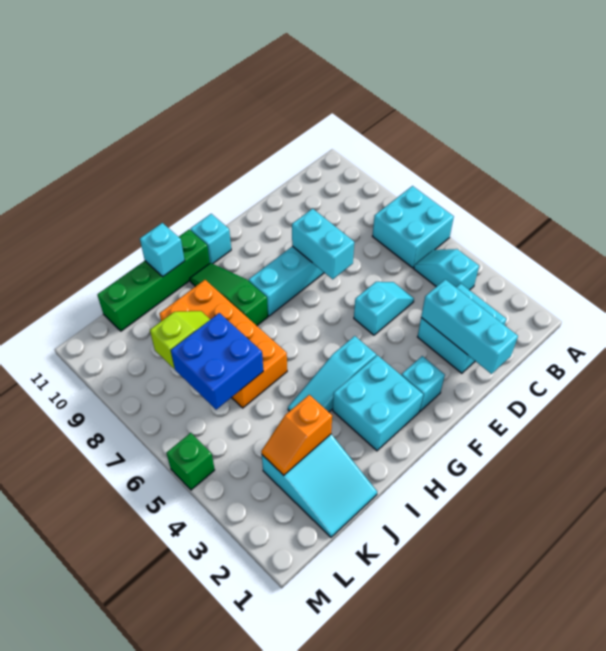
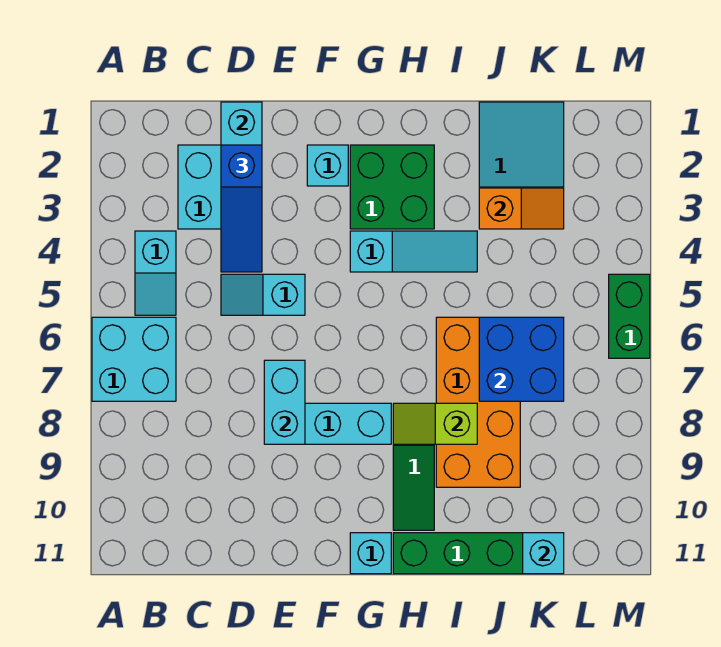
none -> blue slope D2:D4 level 3 top 2
cyan brick G2:H3 level 1 -> green brick G2:H3 level 1
cyan brick I11 level 2 -> cyan brick K11 level 2
lime slope J8:K8 level 2 top K -> lime slope H8:I8 level 2 top I
green brick M5 level 1 -> green brick M5:M6 level 1

